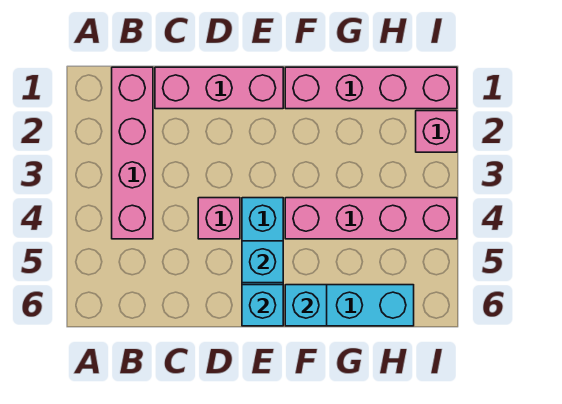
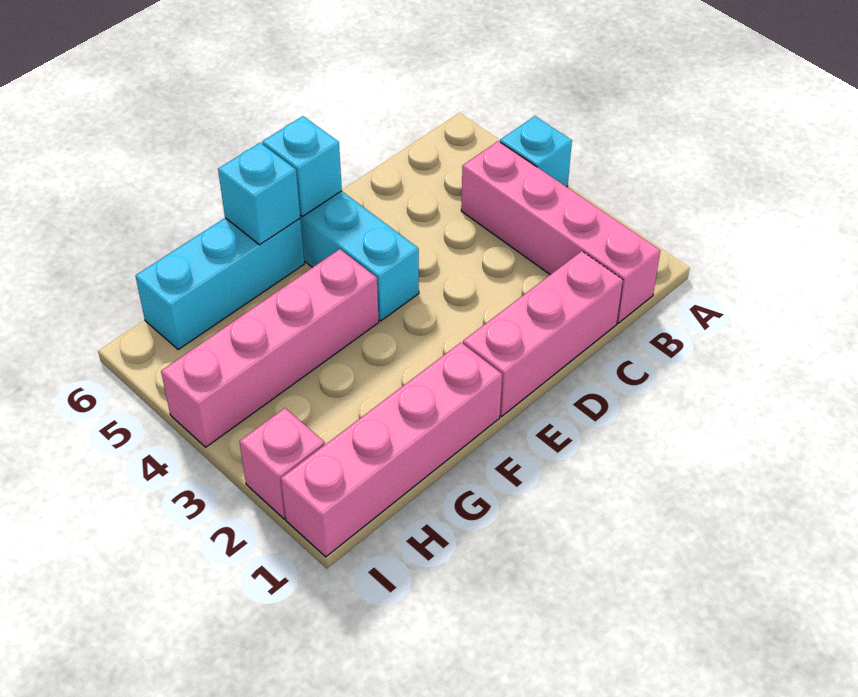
pink brick D4 level 1 -> none
cyan brick E5 level 2 -> cyan brick A4 level 1

